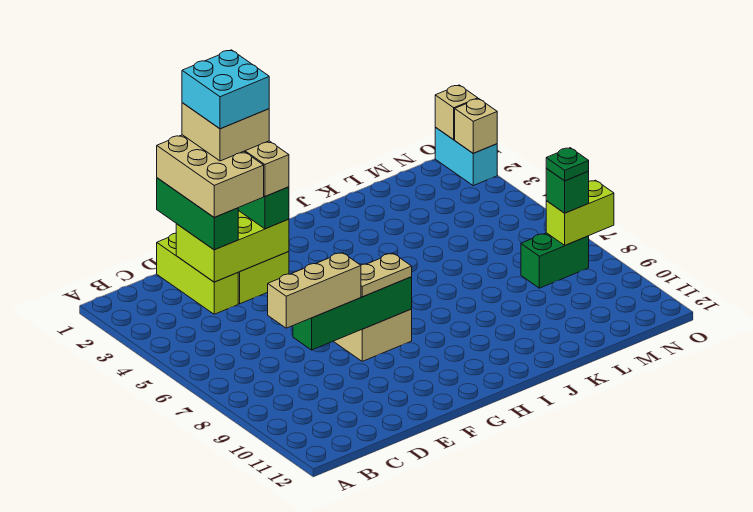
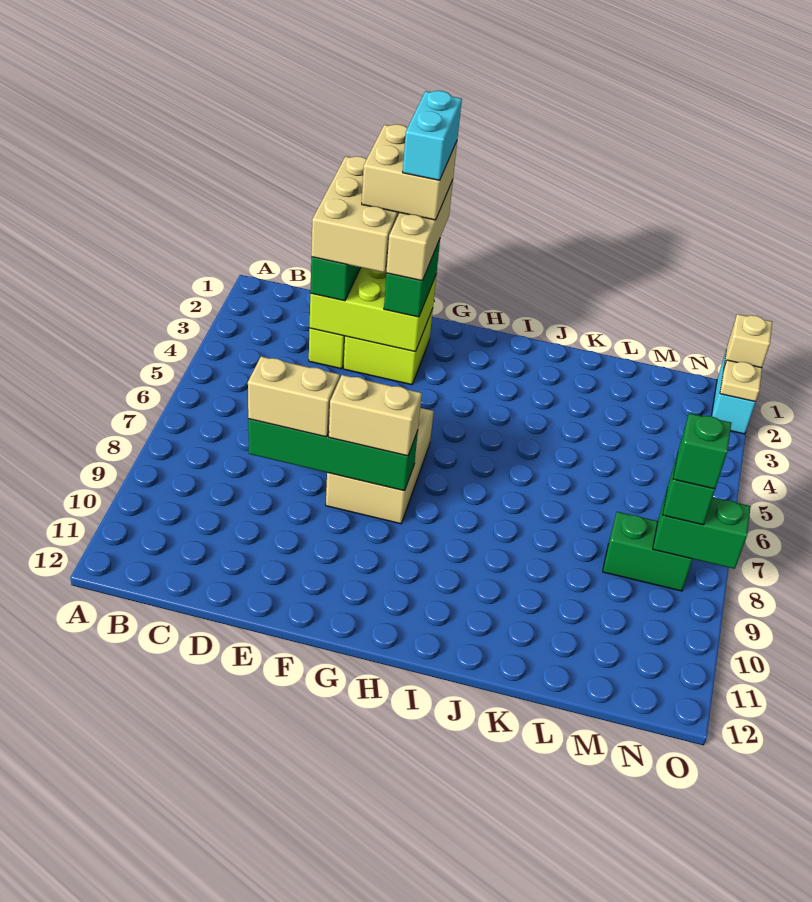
tan brick C8:E8 level 3 -> tan brick D8:E8 level 3
cyan brick E1:F2 level 6 -> cyan brick F1:F2 level 6
tan plate F8:G8 level 3 -> tan brick F8:G8 level 3
lime brick N8:O8 level 2 -> green brick N8:O8 level 2
green plate N8 level 4 -> green brick N8 level 4
tan brick O2 level 2 -> tan plate O2 level 2

